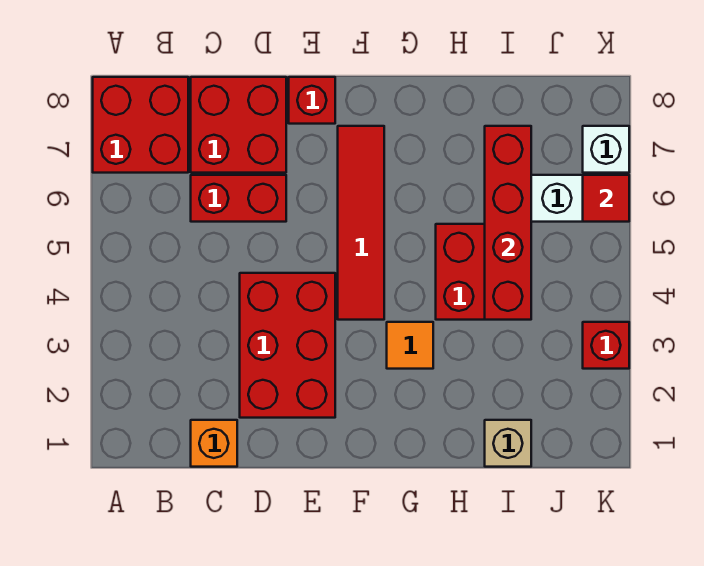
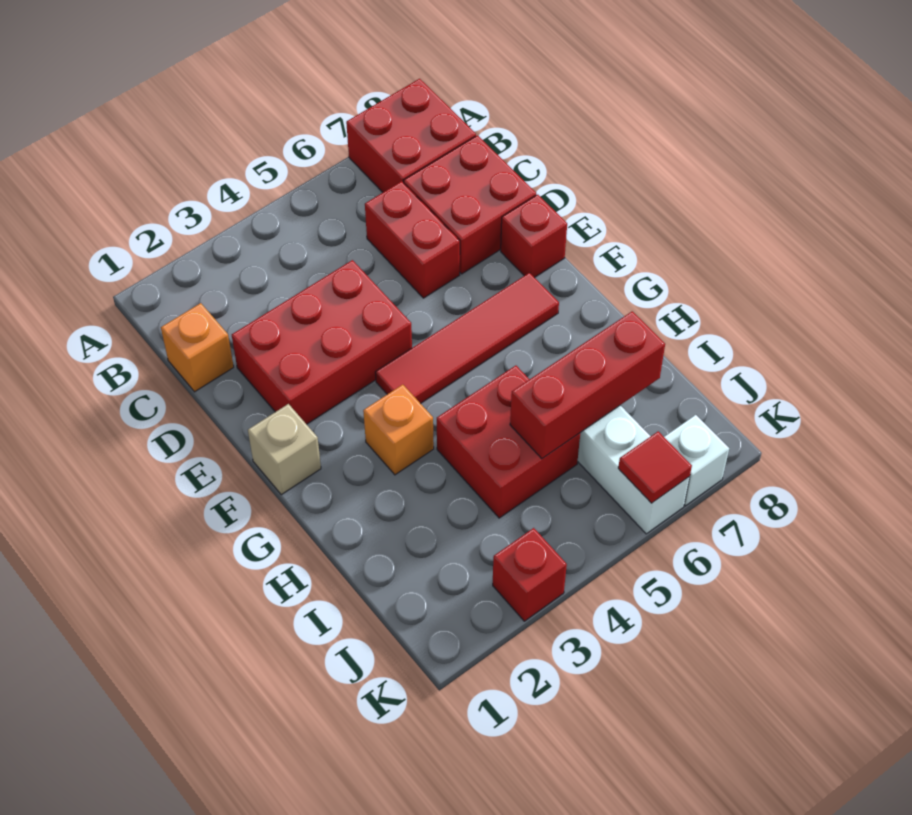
orange tile G3 level 1 -> orange brick G3 level 1
tan brick I1 level 1 -> tan brick F1 level 1
red brick I4:I7 level 2 -> red brick I5:I7 level 2

